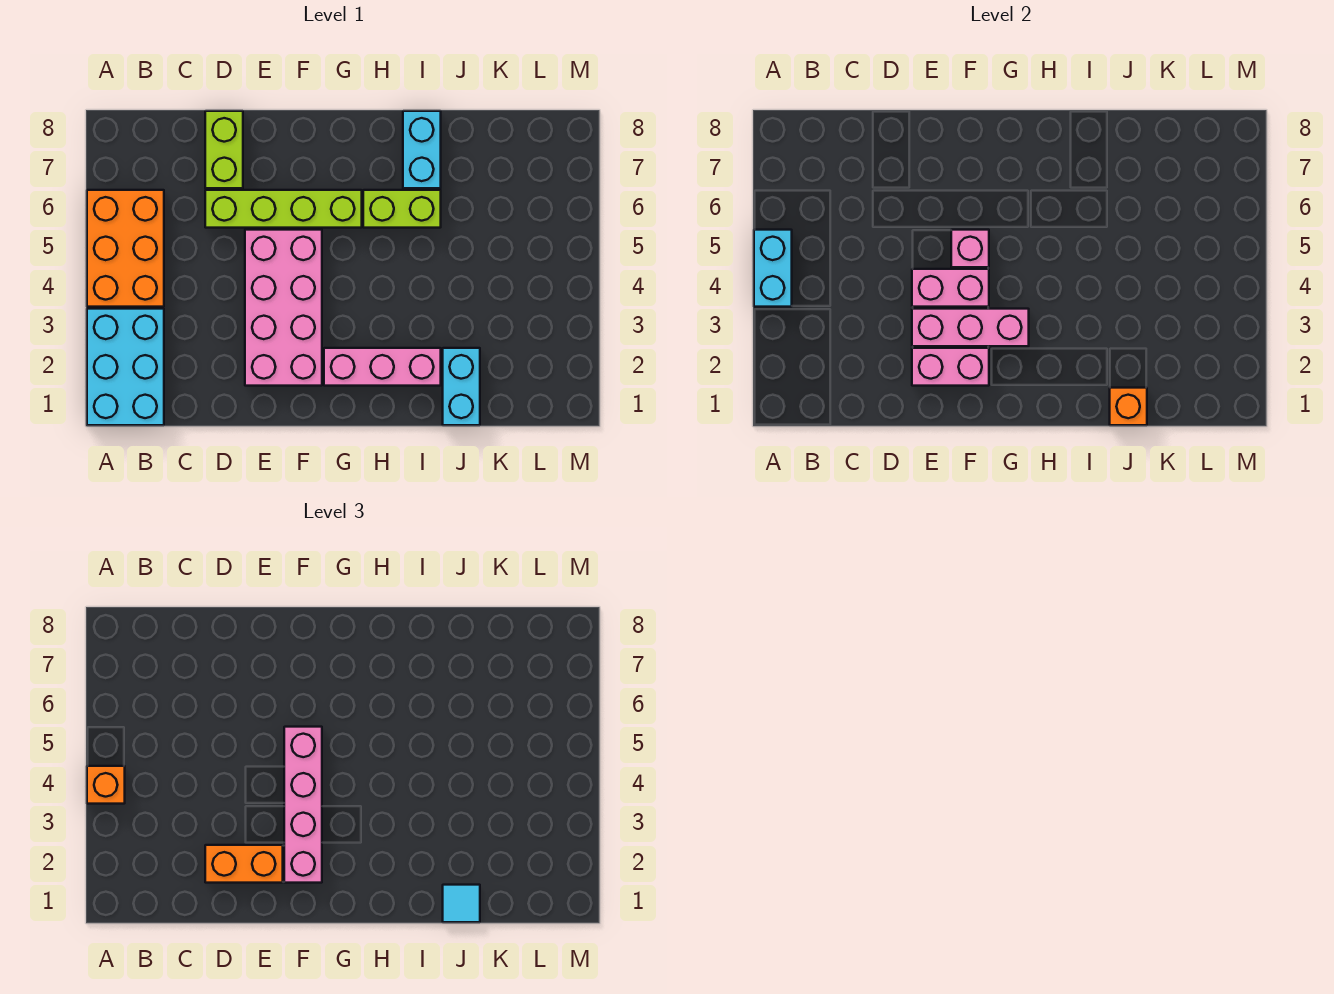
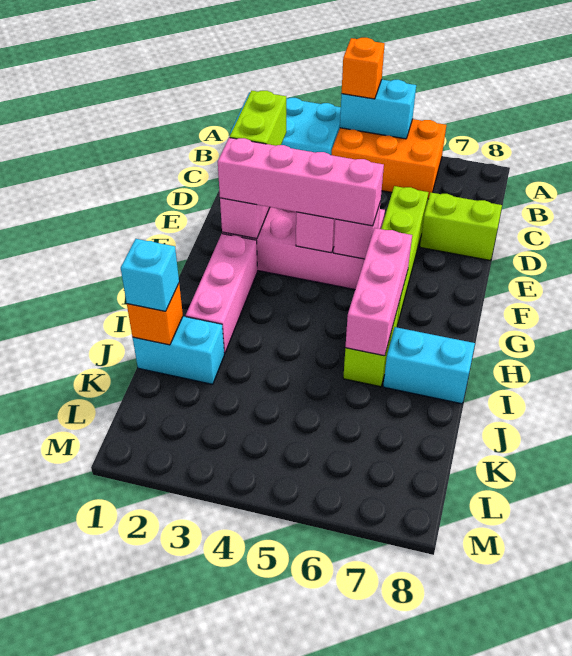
orange brick D2:E2 level 3 -> lime brick D2:E2 level 3
pink brick E3:G3 level 2 -> pink brick G6:I6 level 2
cyan tile J1 level 3 -> cyan brick J1 level 3

